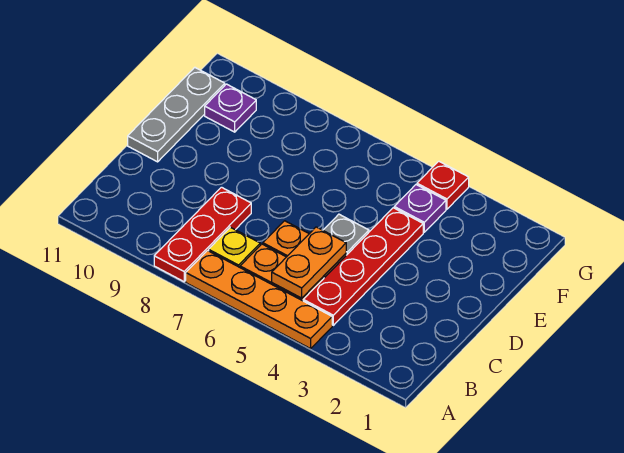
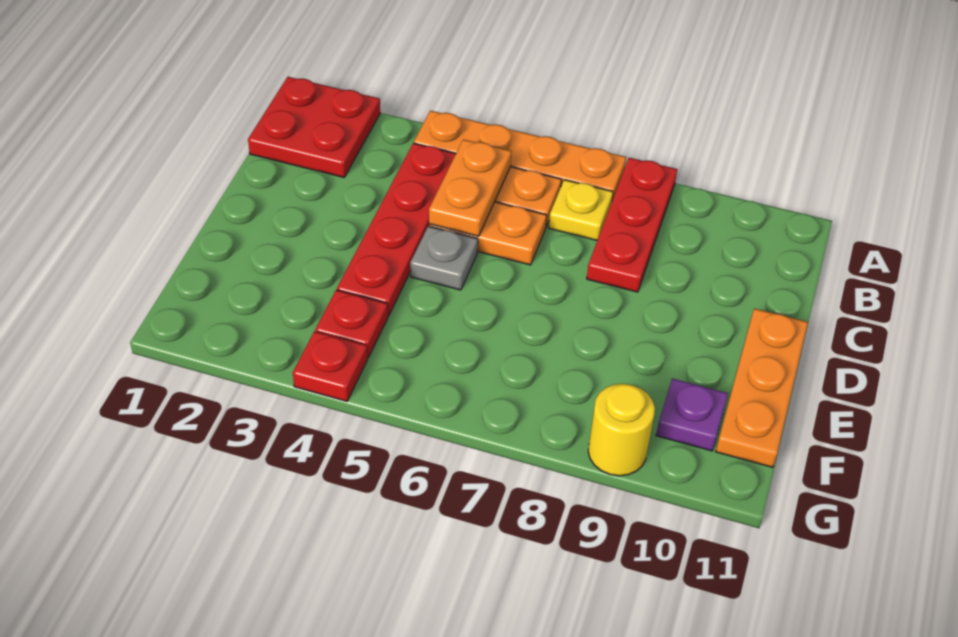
none -> red plate A1:B2 level 1
grey plate D11:F11 level 1 -> orange plate D11:F11 level 1
purple plate F4 level 1 -> red plate F4 level 1
none -> yellow round brick G9 level 1

